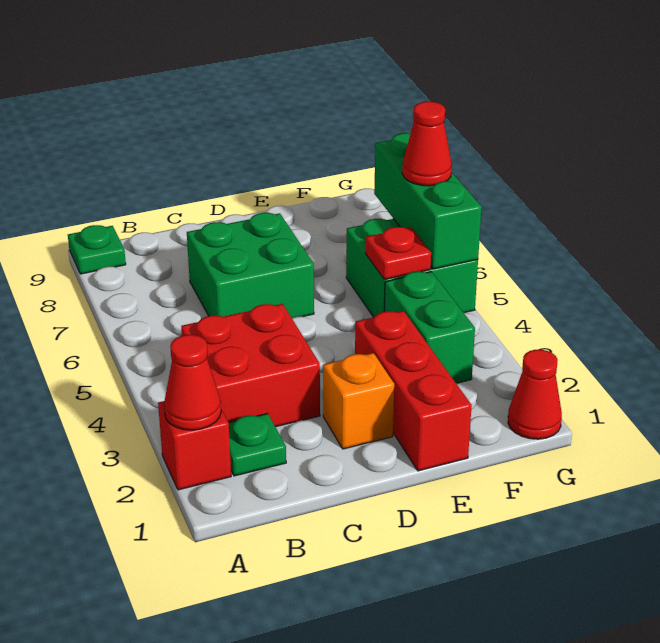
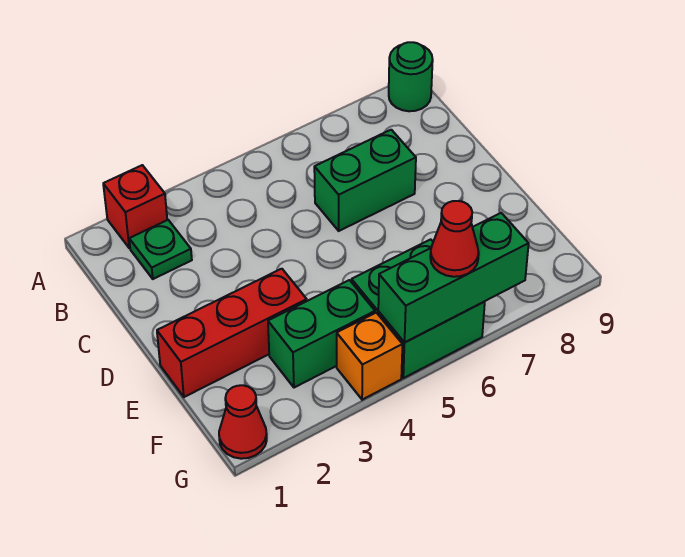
red cone A2 level 2 -> none
green plate A9 level 1 -> green round brick A9 level 1
red brick B3:C4 level 1 -> none
green brick C6:D7 level 1 -> green brick C6:C7 level 1
orange brick D2 level 1 -> orange brick G4 level 1
red plate F5 level 2 -> none

